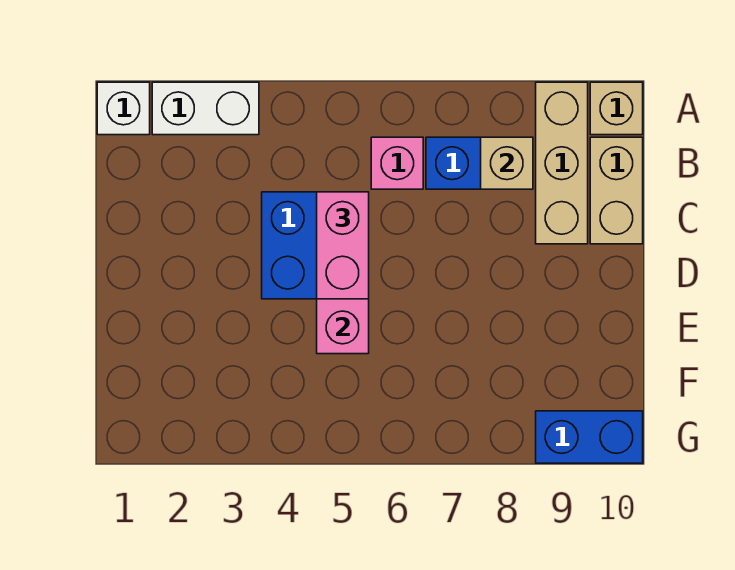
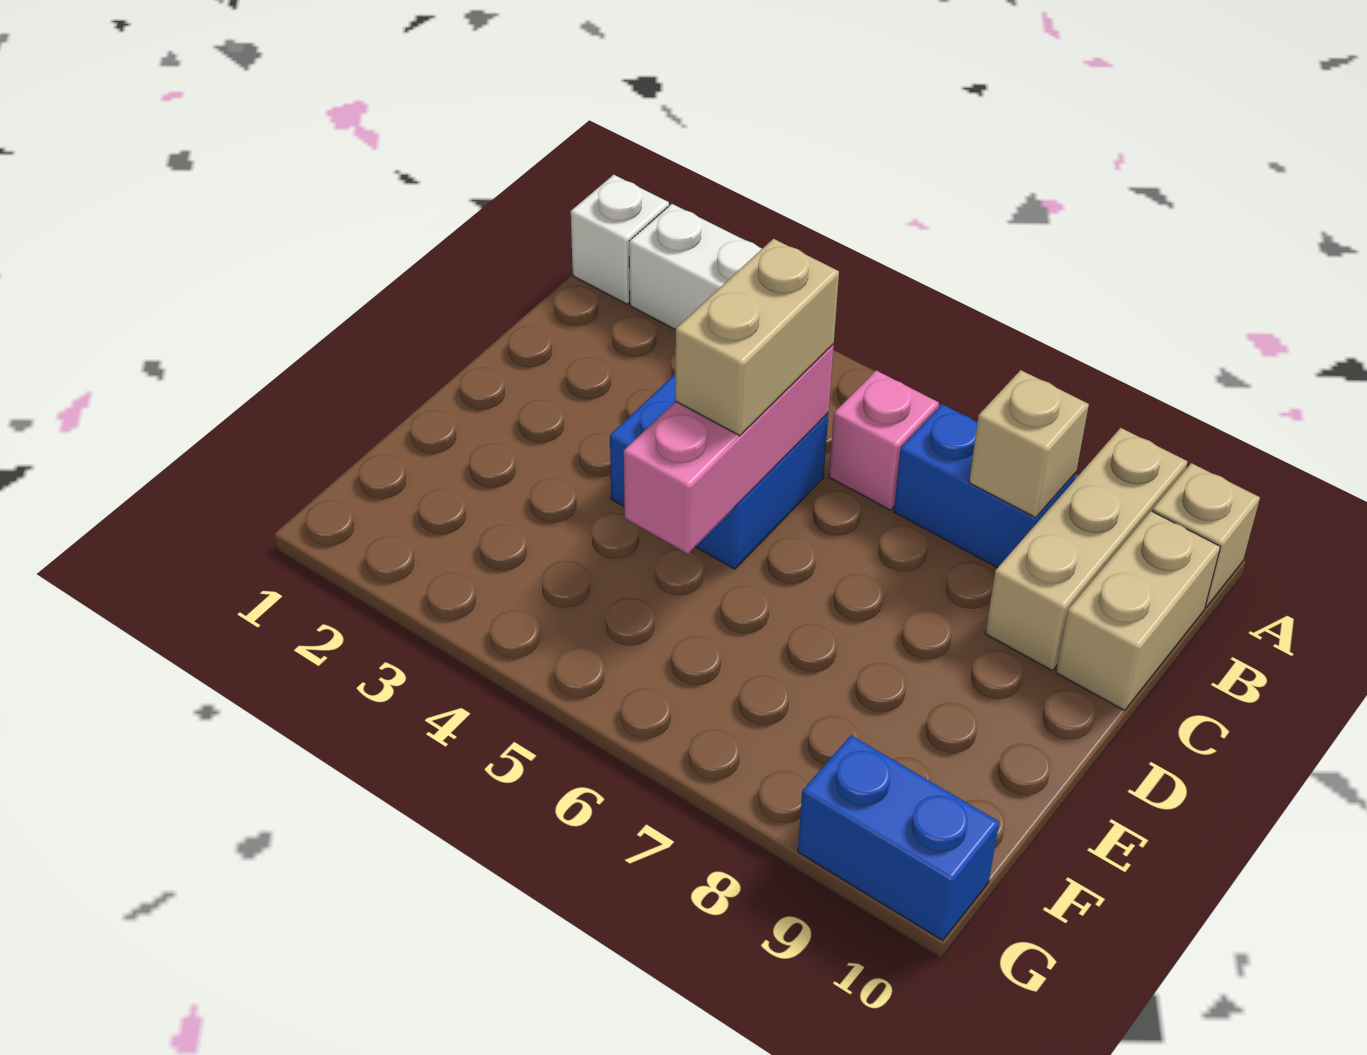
pink brick C5:D5 level 3 -> tan brick C5:D5 level 3

